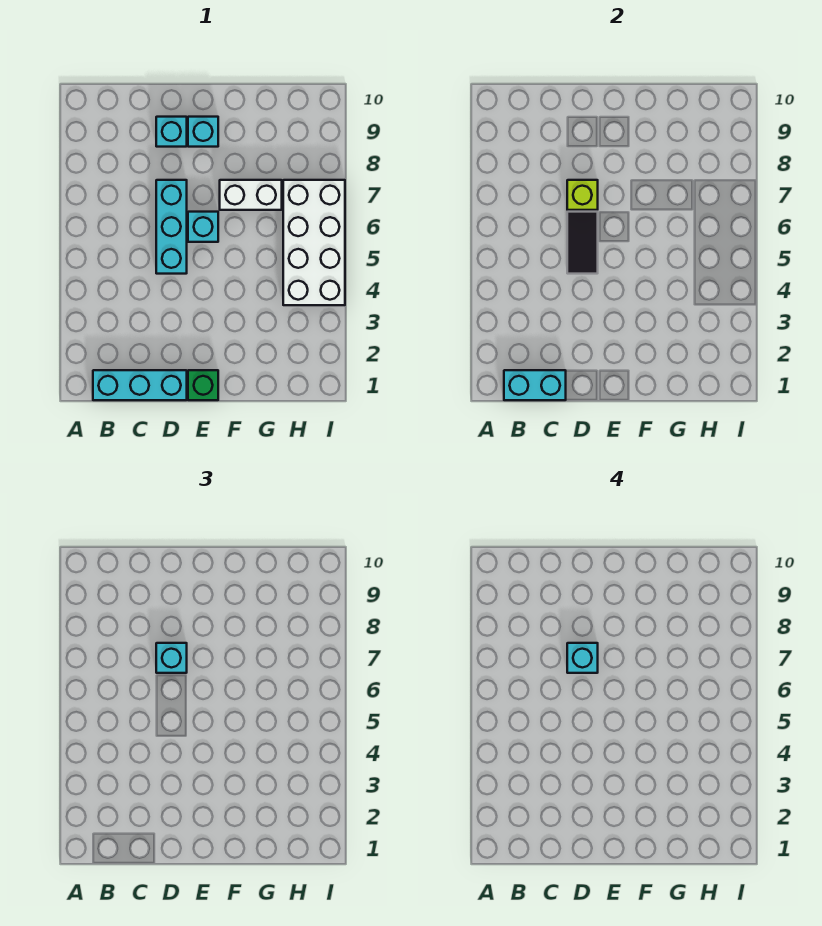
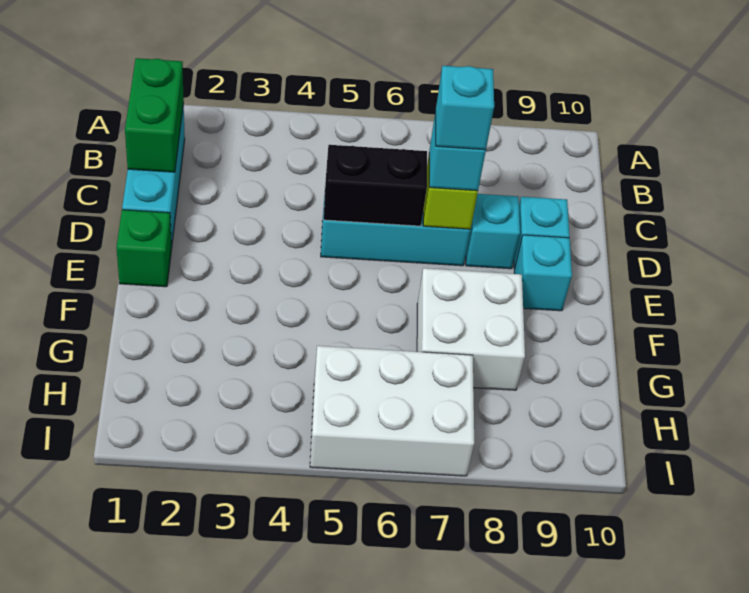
cyan brick B1:C1 level 2 -> green brick B1:C1 level 2
black tile D5:D6 level 2 -> black brick D5:D6 level 2
cyan brick E6 level 1 -> cyan brick D8 level 1
white brick F7:G7 level 1 -> white brick F7:G8 level 1
white brick H4:I7 level 1 -> white brick H5:I7 level 1

